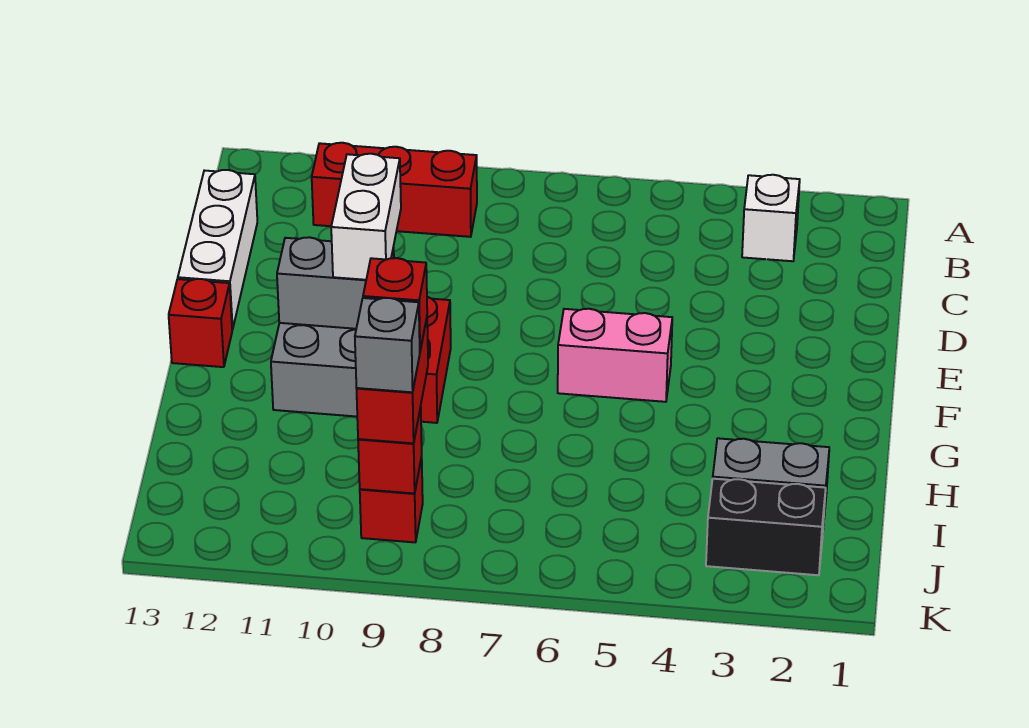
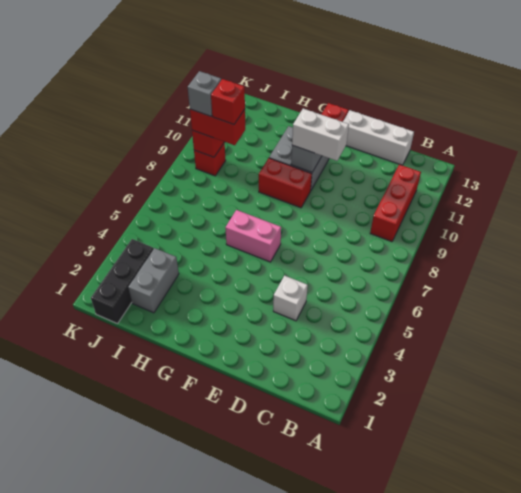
white brick B3 level 1 -> white brick D4 level 1
pink brick F5:F6 level 1 -> pink brick F6:G6 level 1
black brick J2:J3 level 1 -> black brick J1:J3 level 1

